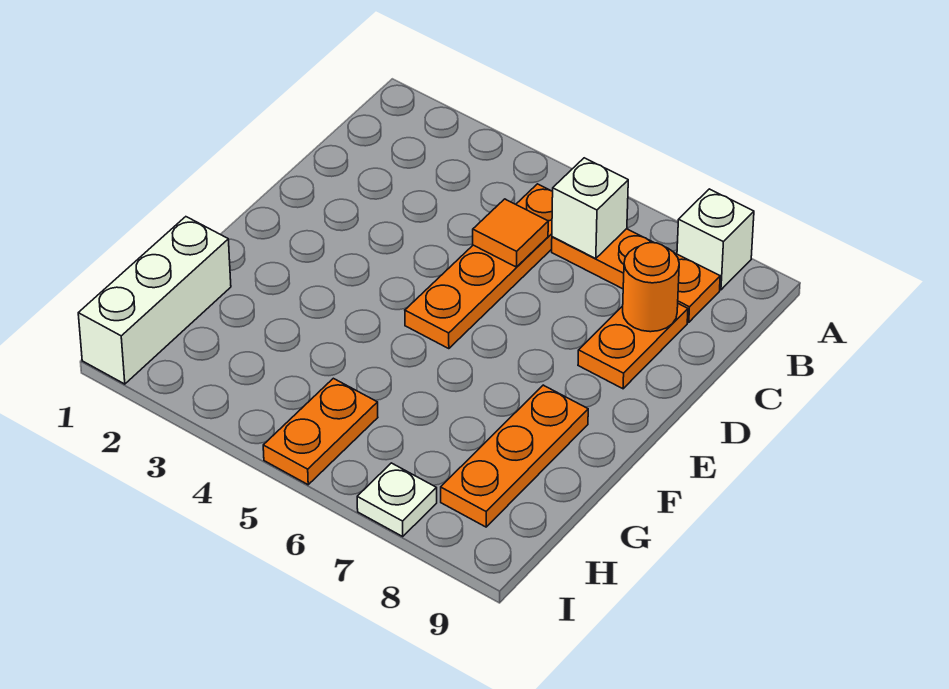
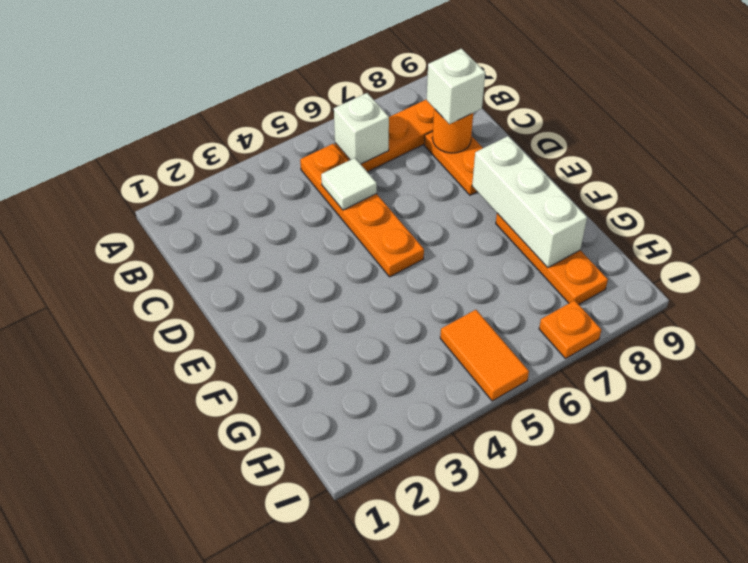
white brick A8 level 1 -> white brick C8 level 3
orange tile C5 level 2 -> white tile C5 level 2
white brick G1:I1 level 1 -> white brick E8:G8 level 2
orange plate H5:I5 level 1 -> orange tile H5:I5 level 1
white plate I7 level 1 -> orange plate I7 level 1

